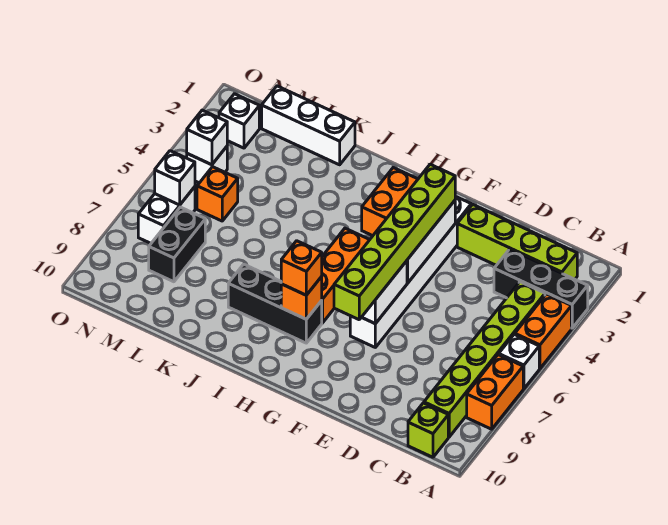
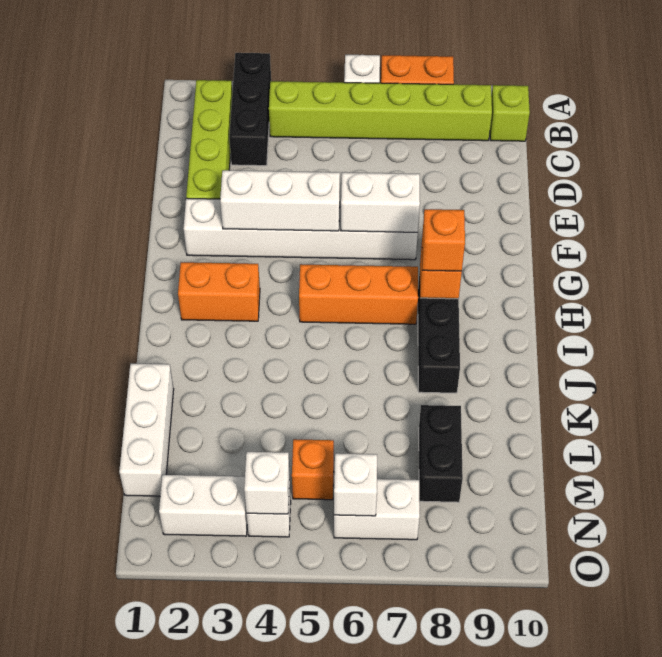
orange brick A4:A5 level 1 -> none
lime brick F3:F8 level 3 -> none
black brick M7:M8 level 1 -> black brick L8:M8 level 1
white brick N2 level 1 -> white brick N2:N3 level 1

